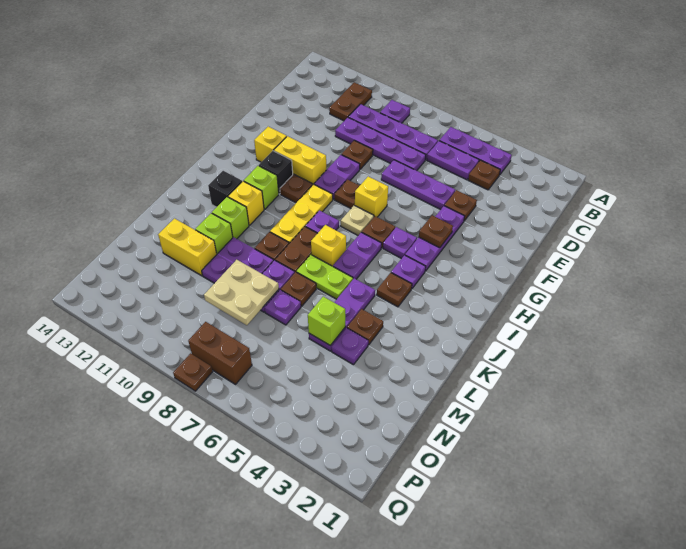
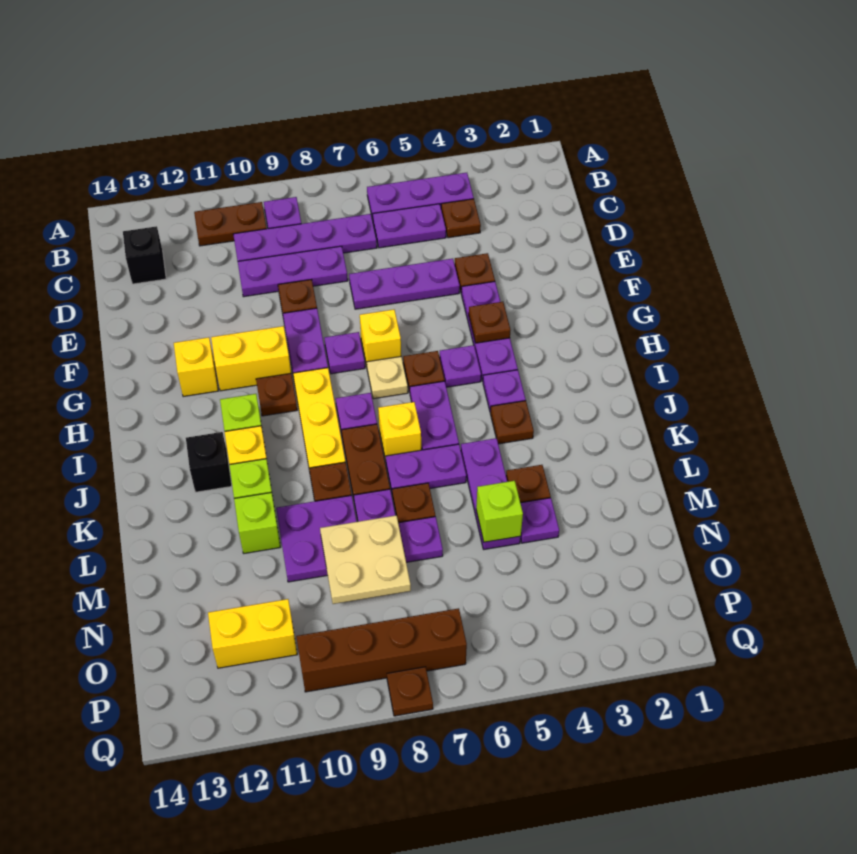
brown plate B11:C11 level 1 -> brown plate B10:B11 level 1
purple plate D7:D10 level 1 -> purple plate D8:D10 level 1
brown plate G8 level 1 -> purple plate G8 level 1
black brick H11 level 1 -> black brick C13 level 1
lime plate K6:K7 level 1 -> purple plate K6:K7 level 1
yellow brick M11:M12 level 1 -> yellow brick O11:O12 level 1
brown brick P7:P8 level 1 -> brown brick P7:P10 level 1

